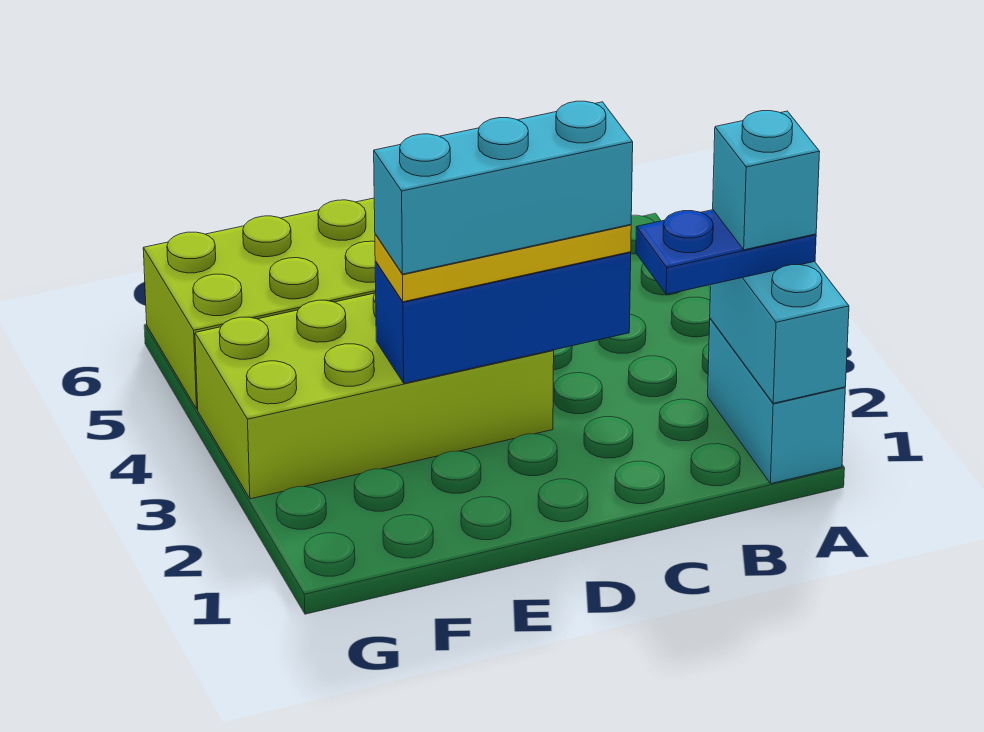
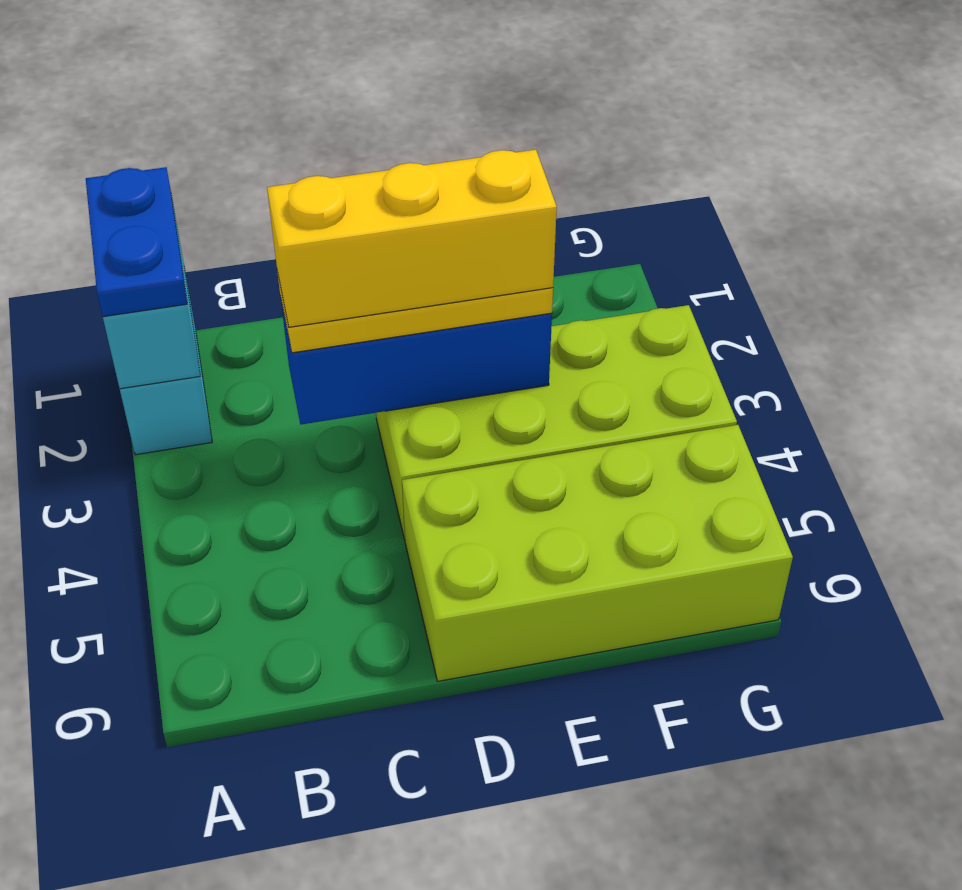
blue plate A2:B2 level 3 -> blue plate A1:A2 level 3
cyan brick A2 level 4 -> none
cyan brick C3:E3 level 4 -> yellow brick C3:E3 level 4

